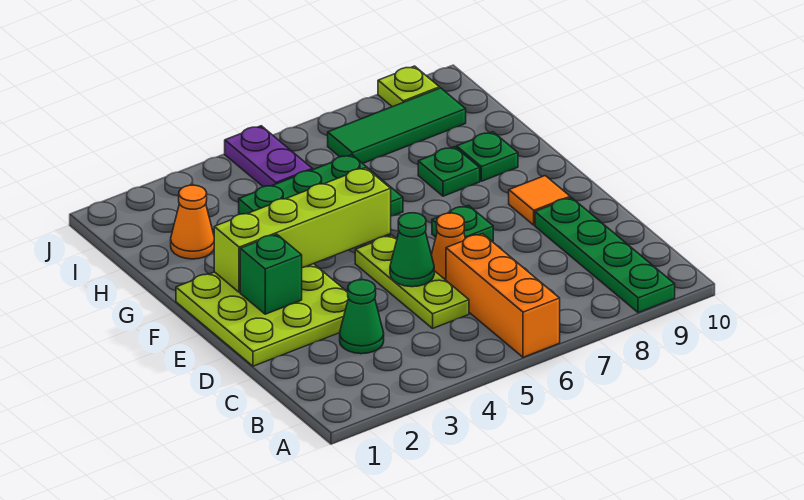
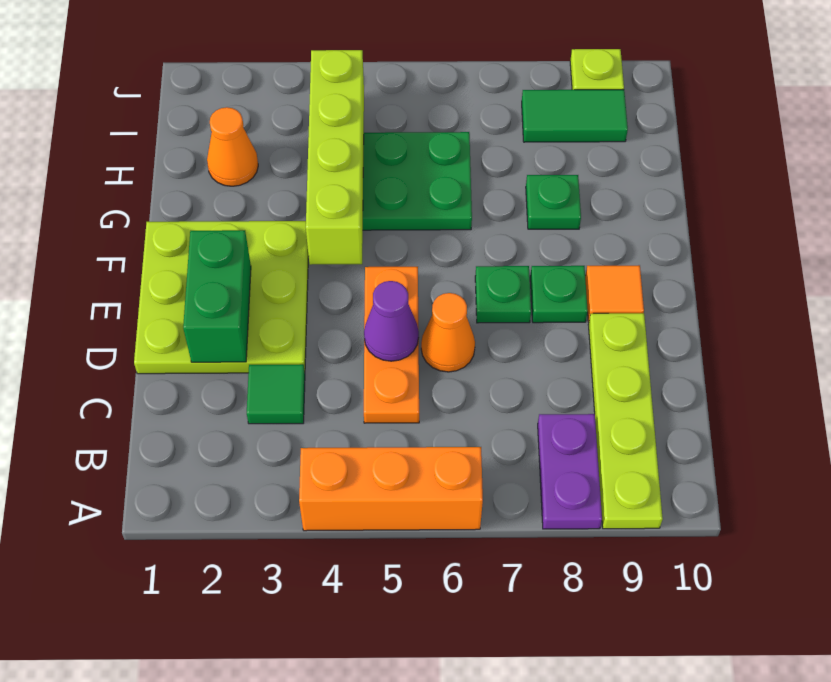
orange brick A6:C6 level 1 -> orange brick A4:A6 level 1
green plate A9:D9 level 1 -> lime plate A9:D9 level 1
green cone C3 level 1 -> green tile C3 level 1
lime plate C5:E5 level 1 -> orange plate C5:E5 level 1
green cone D5 level 2 -> purple cone D5 level 2
green brick E2 level 2 -> green brick D2:E2 level 2
lime brick F2:F5 level 2 -> lime brick F4:I4 level 2
green plate G9 level 1 -> green plate E8 level 1
purple plate I5:J5 level 1 -> purple plate A8:B8 level 1
green tile I7:I9 level 1 -> green tile I8:I9 level 1

